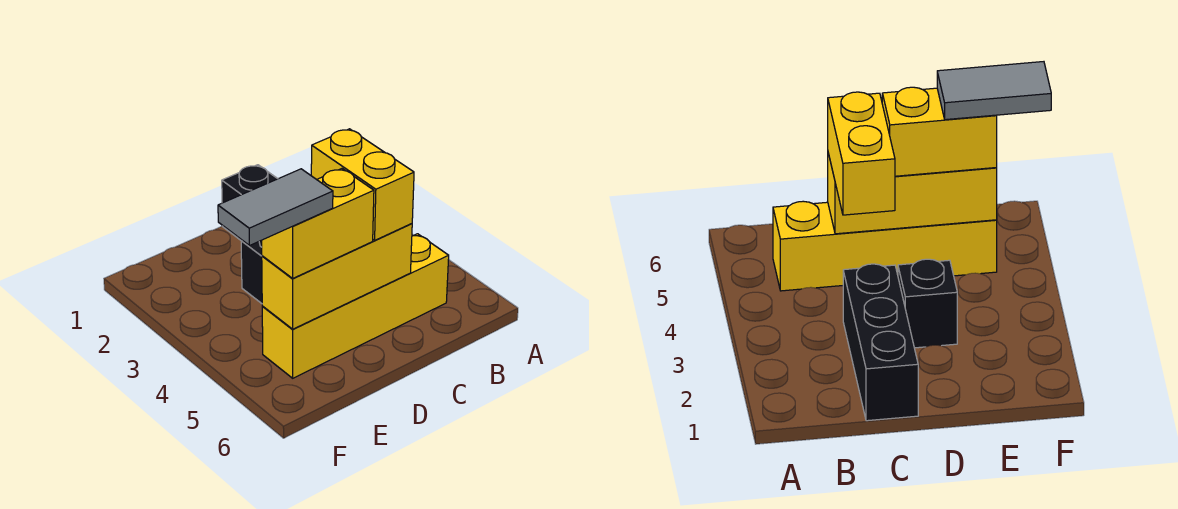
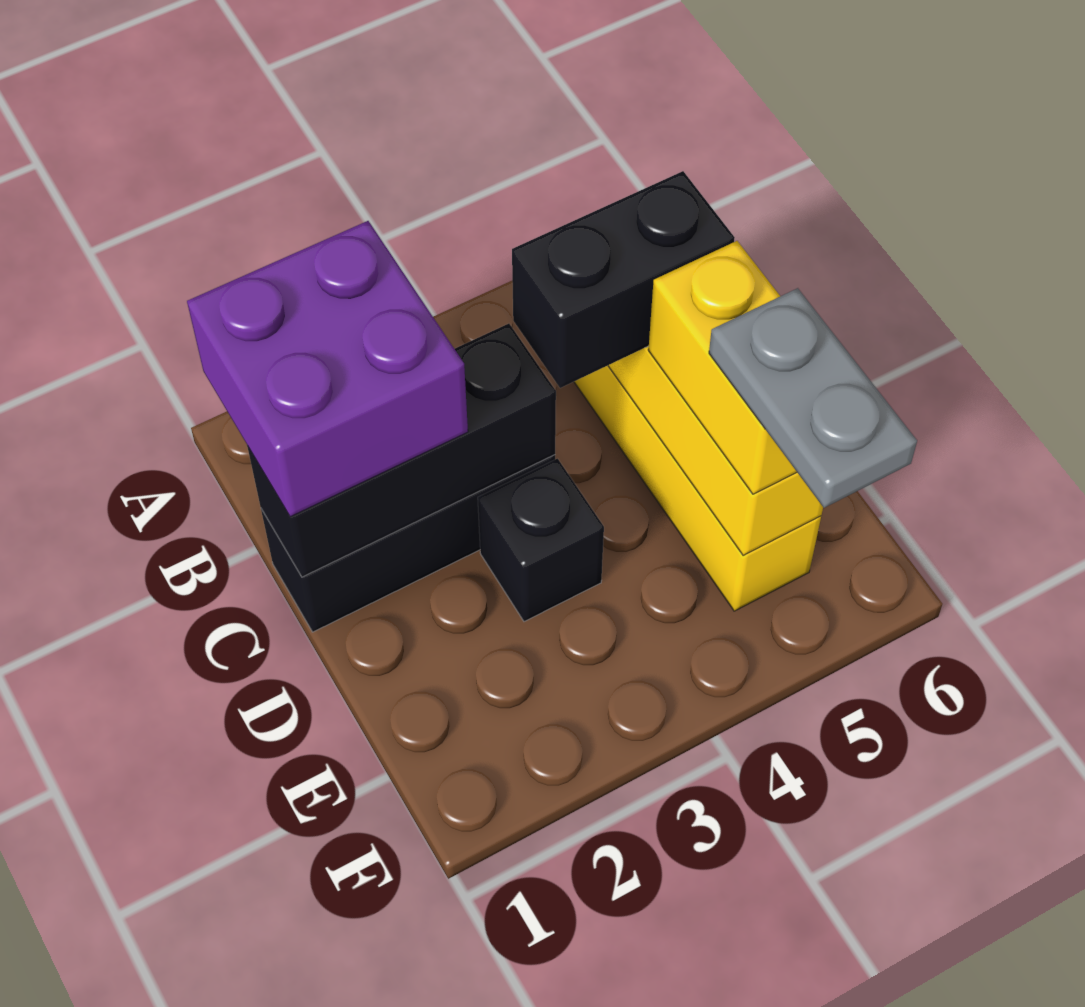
none -> purple brick B1:C2 level 3
none -> black brick C1:C3 level 2
yellow brick C4:C5 level 3 -> black brick C4:C5 level 3
grey tile E5:F5 level 4 -> grey plate E5:F5 level 4

